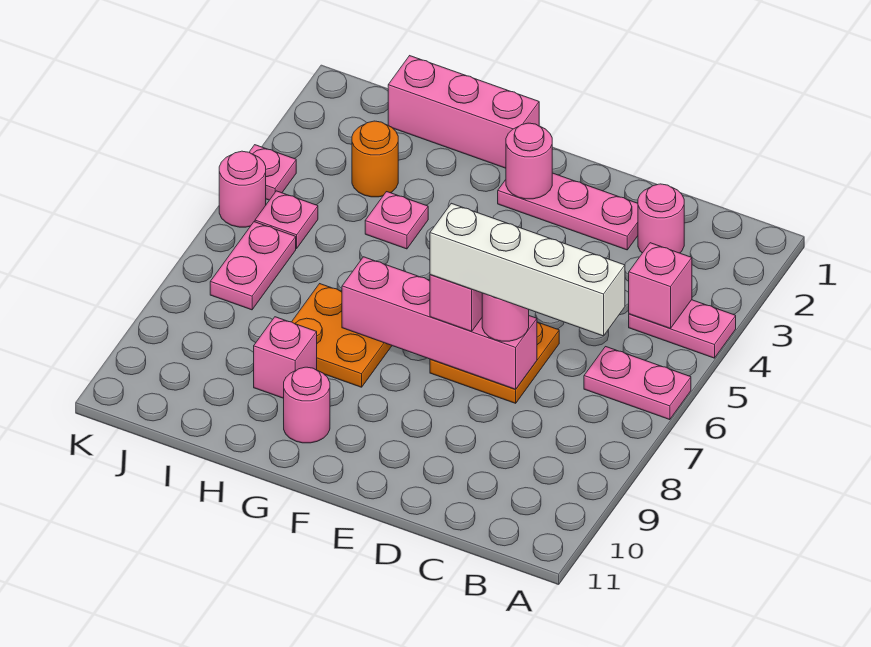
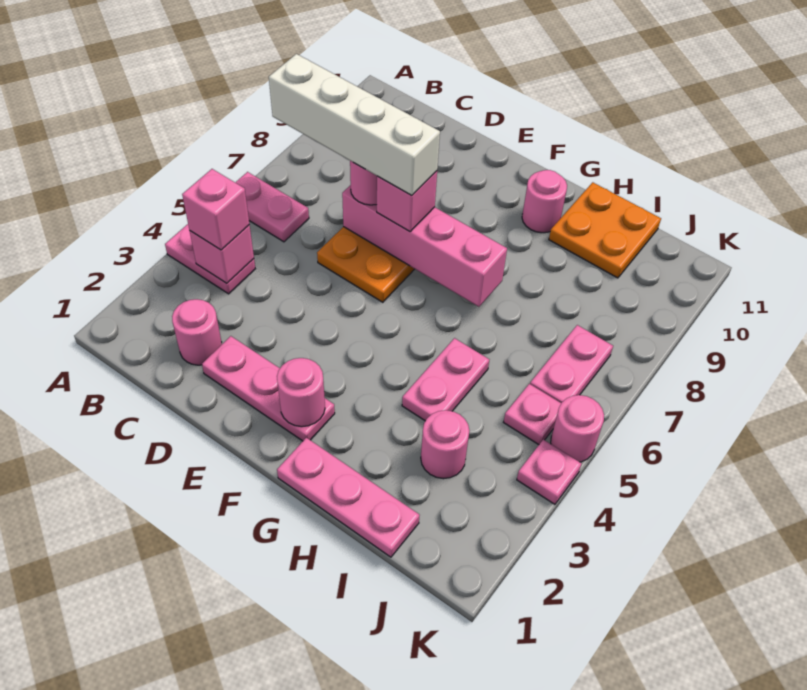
pink brick G1:I1 level 1 -> pink plate G1:I1 level 1
orange plate G7:H8 level 1 -> orange plate H10:I11 level 1
pink plate H4 level 1 -> pink plate H4:H5 level 1
pink brick H9 level 1 -> pink brick B4 level 3
orange round brick I3 level 1 -> pink round brick I3 level 1

